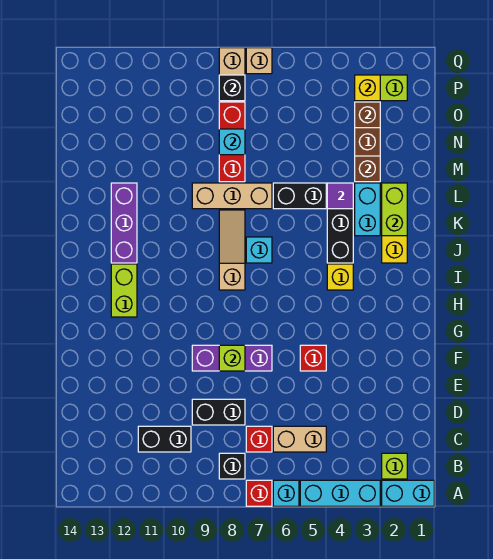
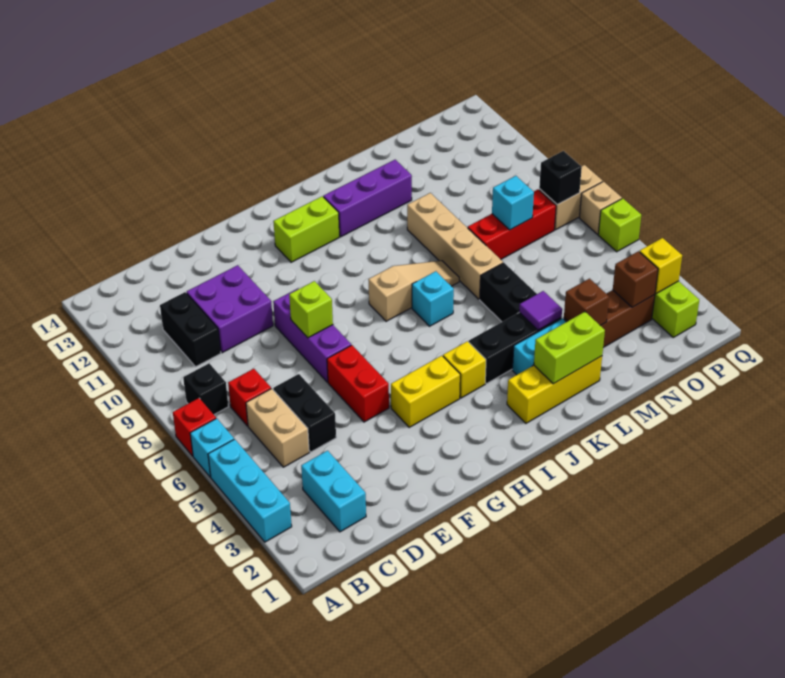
cyan brick A1:A2 level 1 -> cyan brick C2:C3 level 1
lime brick B2 level 1 -> lime brick Q6 level 1
black brick D8:D9 level 1 -> black brick D5:D6 level 1
none -> purple brick D10:E11 level 1
red brick F5 level 1 -> red brick F5:F6 level 1
none -> yellow brick G4:H4 level 1
tan brick L7:L9 level 1 -> tan brick L7:L10 level 1

